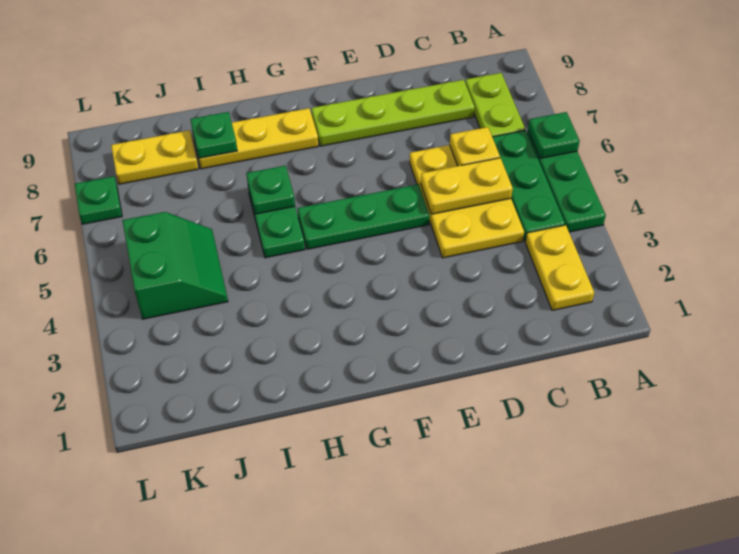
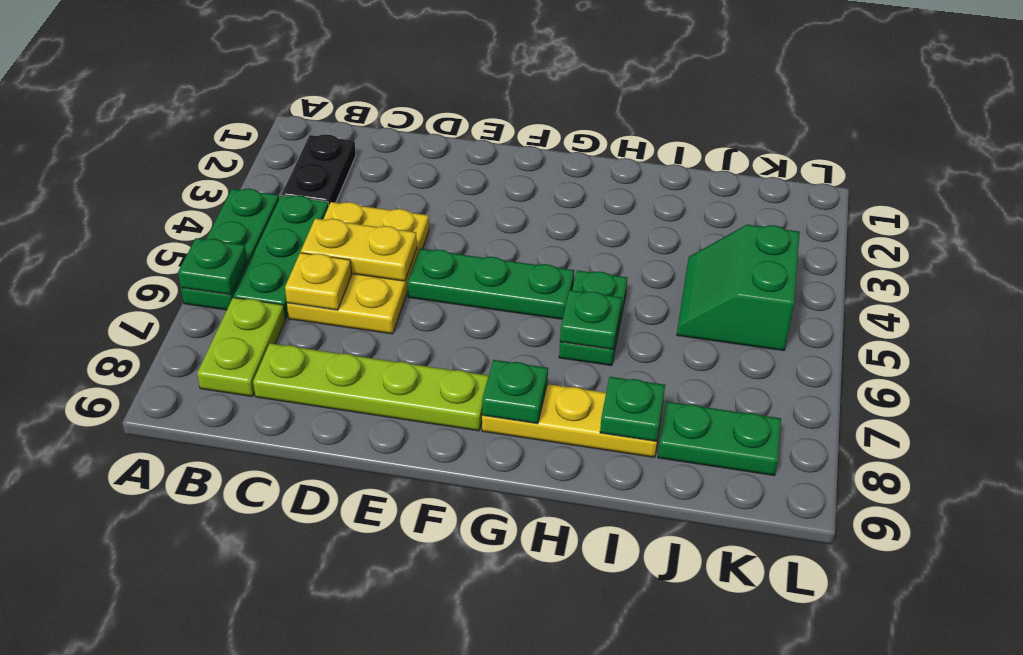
yellow plate B2:B3 level 1 -> black plate B2:B3 level 1
yellow plate J8:K8 level 1 -> green plate J8:K8 level 1
green plate L7 level 1 -> green plate G8 level 2

